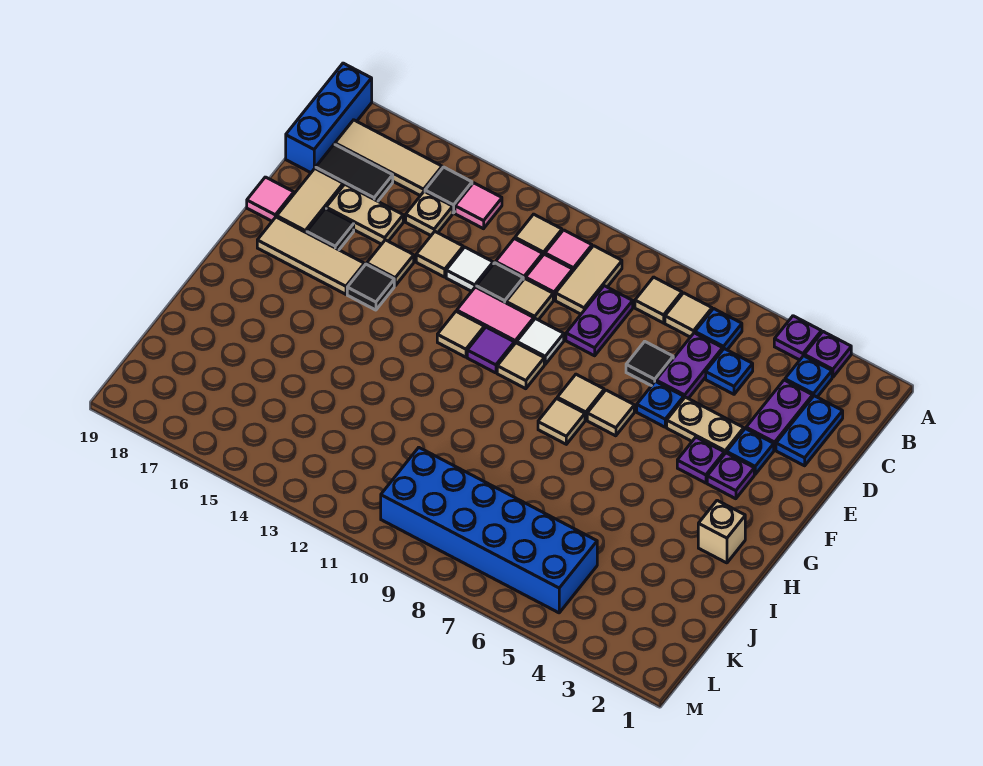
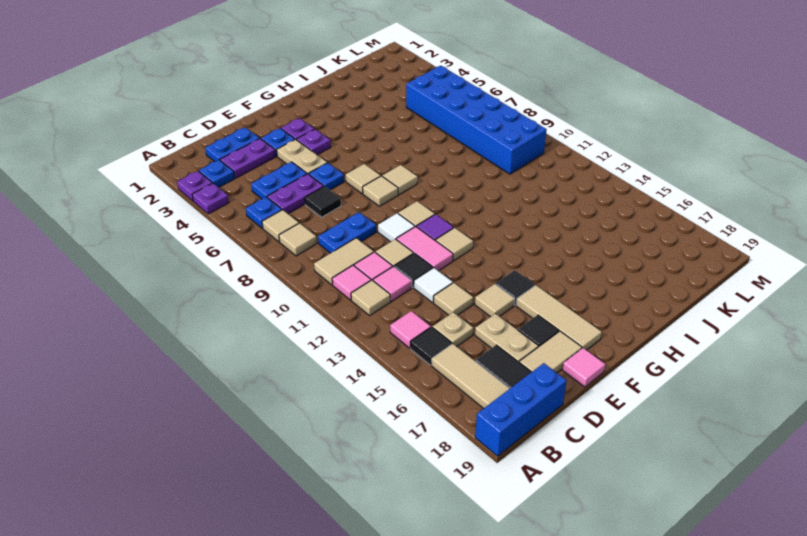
blue plate C5 level 1 -> blue plate C5:D5 level 1
purple plate C9:D9 level 1 -> blue plate C9:D9 level 1
tan brick H2 level 1 -> none

